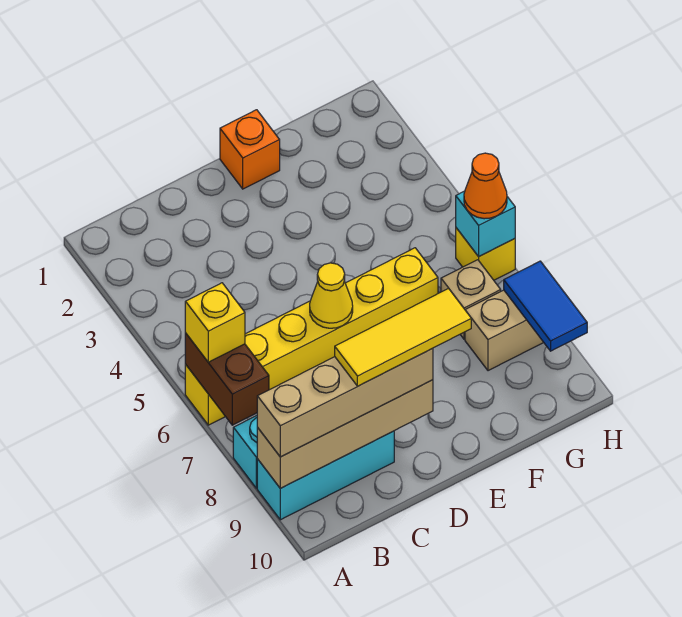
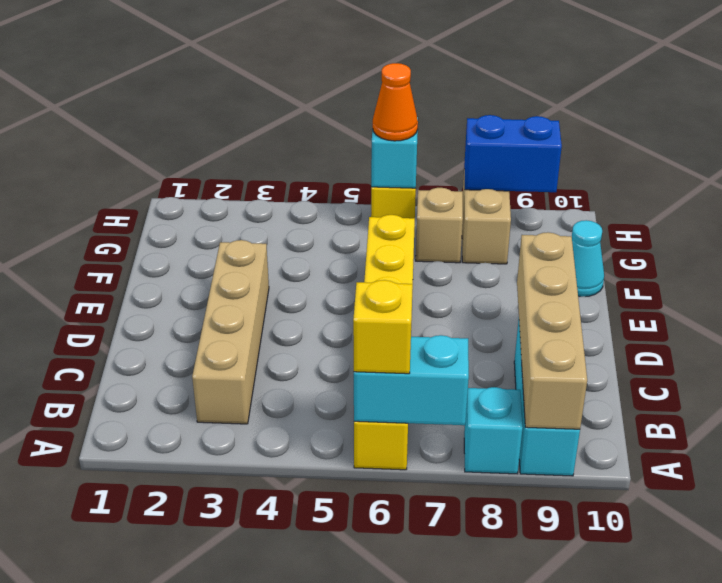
brown brick A6:A7 level 2 -> cyan brick A6:A7 level 2
tan brick A9:D9 level 3 -> tan brick B3:E3 level 1
yellow tile C9:E9 level 4 -> none
yellow cone D6 level 2 -> none
orange brick E1 level 1 -> none
none -> cyan cone F10 level 1
blue tile H8:H9 level 2 -> blue brick H8:H9 level 2

